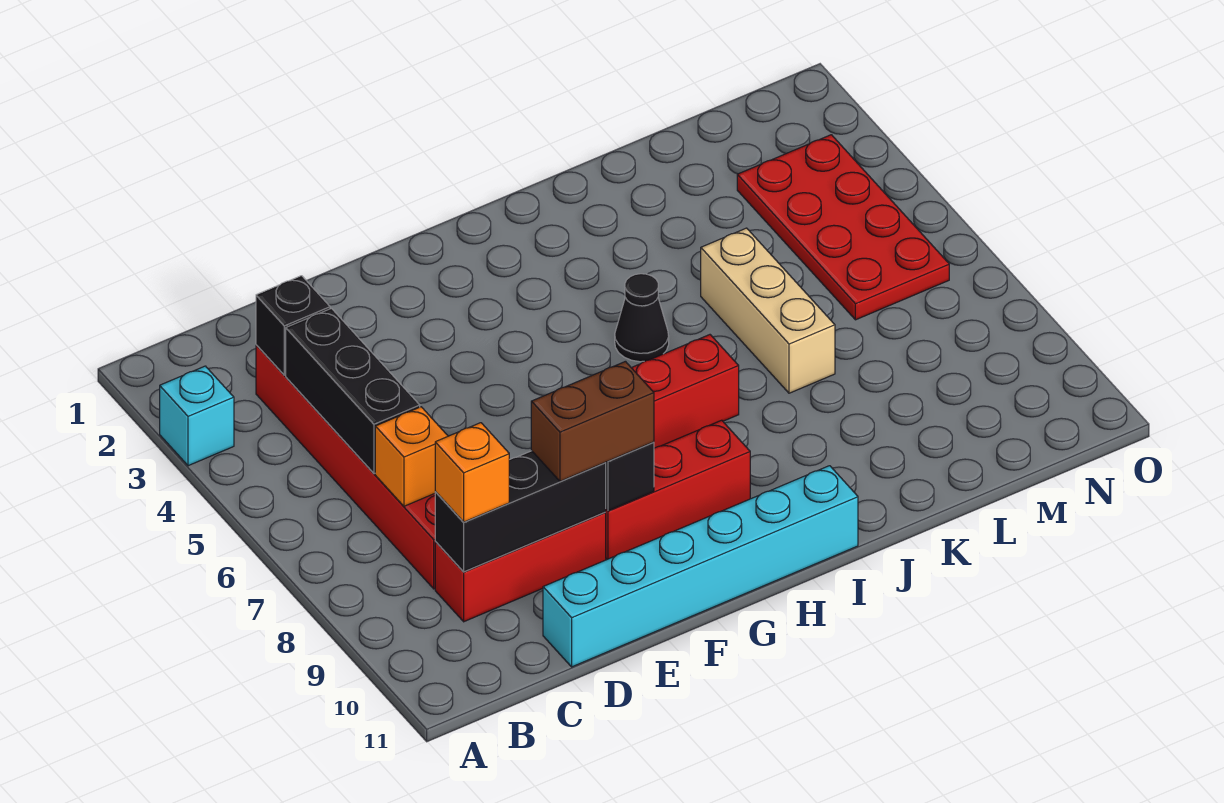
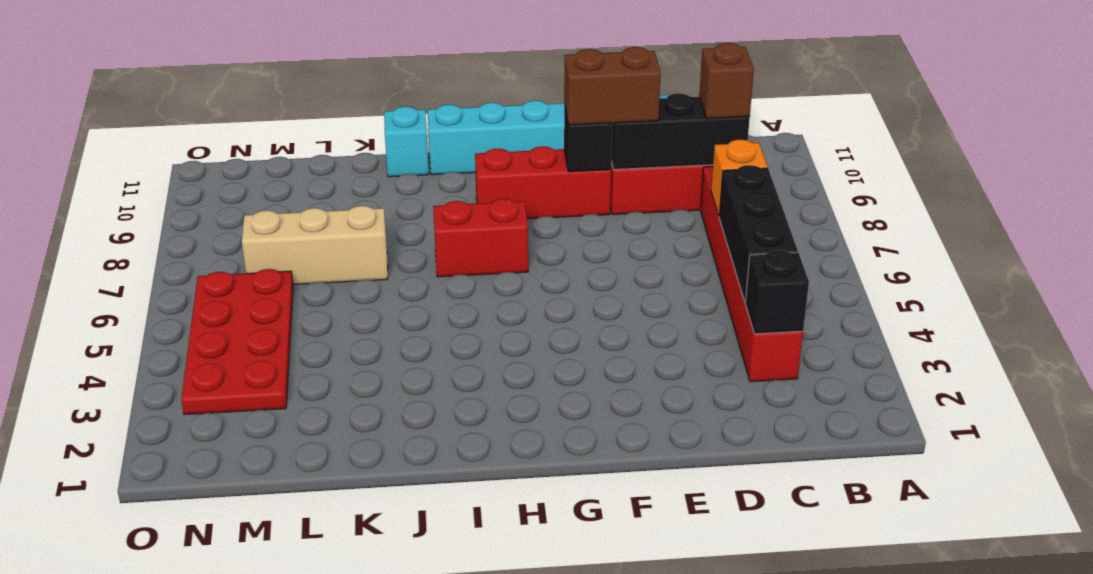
cyan brick A3 level 1 -> cyan brick J11 level 1
orange brick C9 level 3 -> brown brick C9 level 3
black cone I5 level 1 -> none
tan brick K5:K7 level 1 -> tan brick K7:M7 level 1

